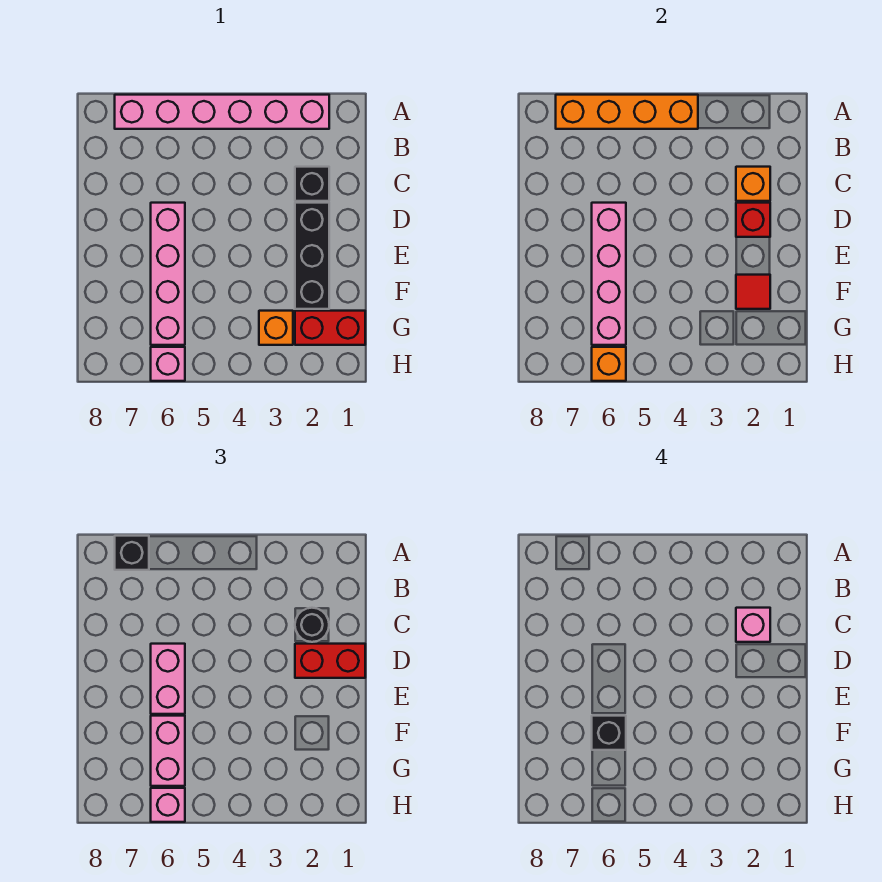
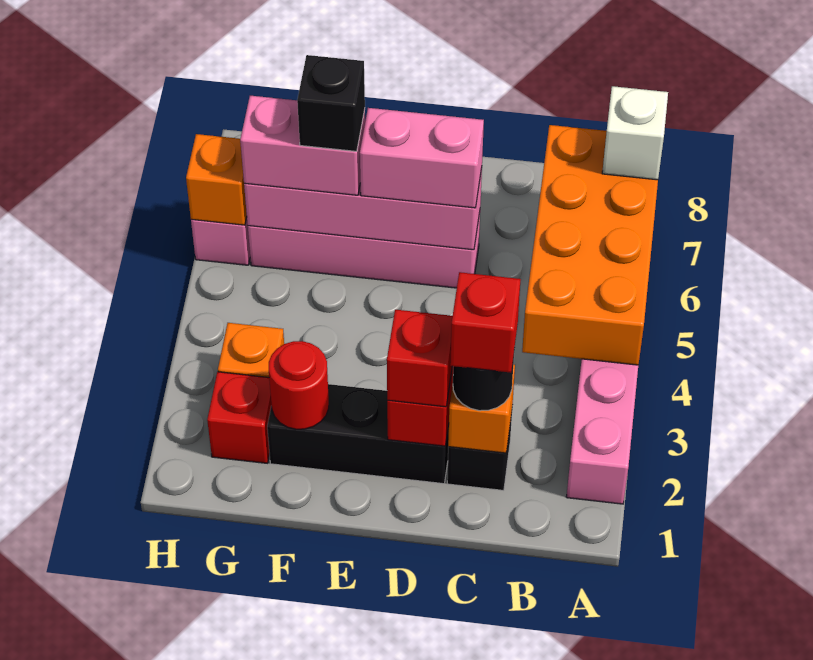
orange brick A4:A7 level 2 -> orange brick A4:B7 level 2
black brick A7 level 3 -> white brick A7 level 3
pink brick C2 level 4 -> red brick C2 level 4
red brick D1:D2 level 3 -> red brick D2 level 3
red tile F2 level 2 -> red round brick F2 level 2
red brick G1:G2 level 1 -> red brick G2 level 1
pink brick H6 level 3 -> none

